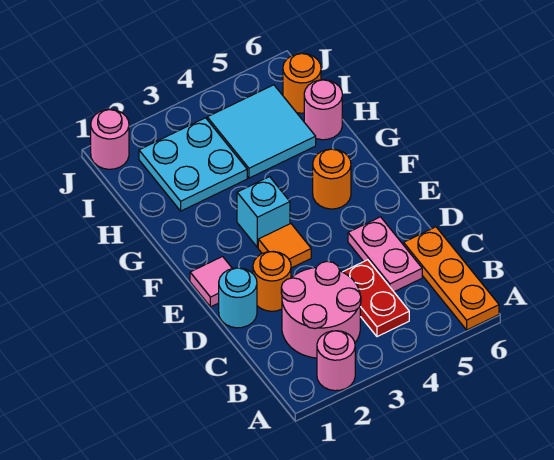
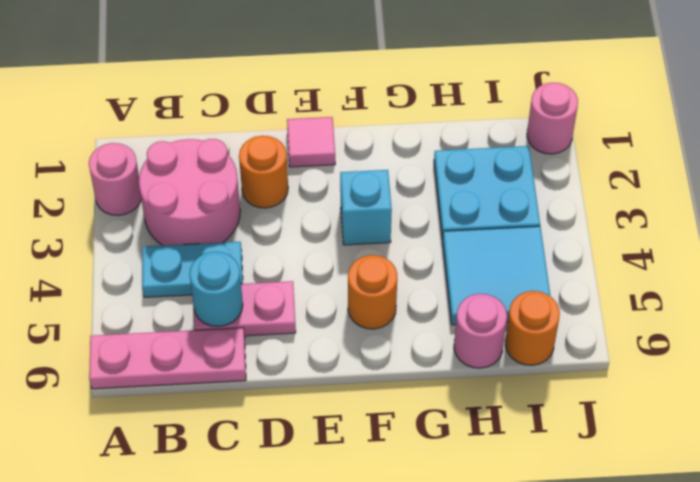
orange plate A6:C6 level 1 -> pink plate A6:C6 level 1
red plate B4:C4 level 1 -> cyan plate B4:C4 level 1
cyan round brick D1 level 1 -> cyan round brick C5 level 2
orange tile E3 level 1 -> none

